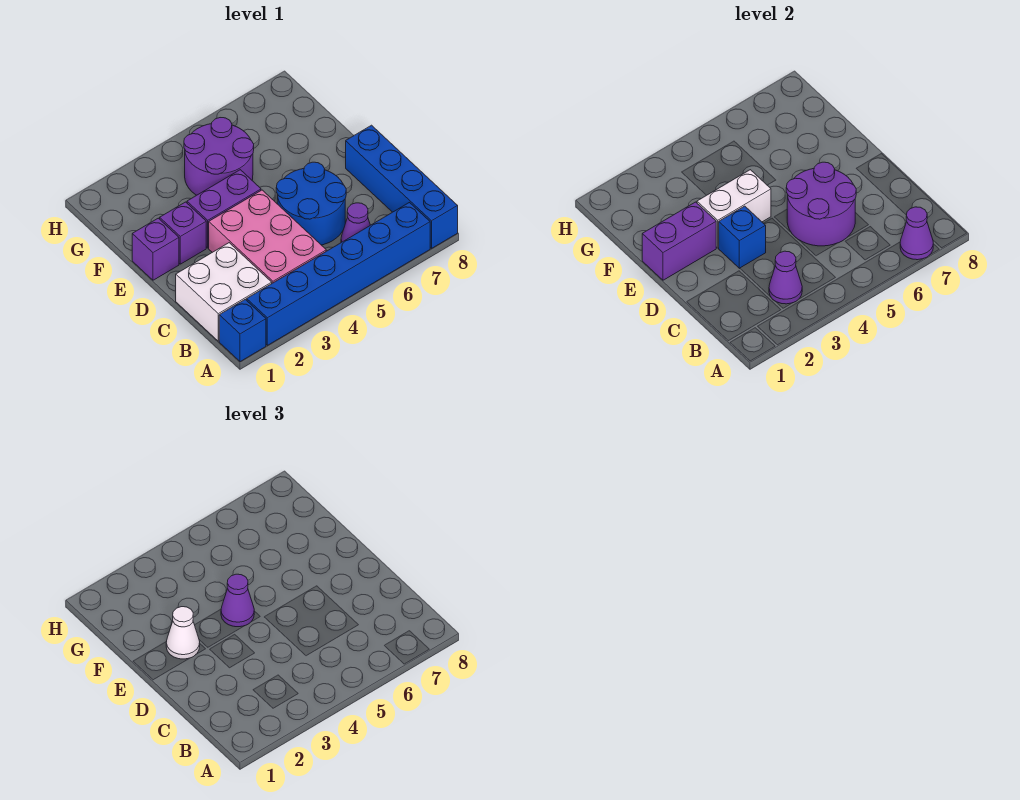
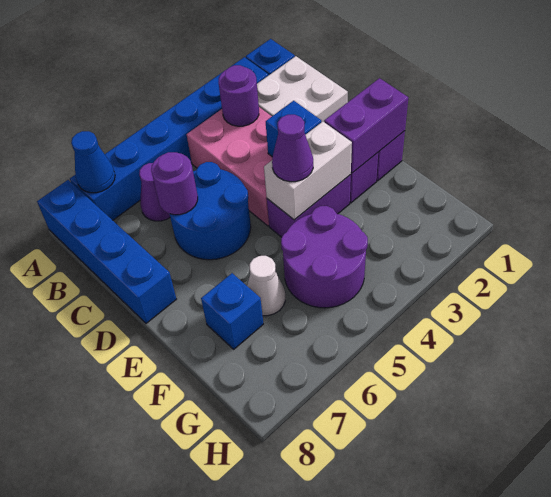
purple cone A7 level 2 -> blue cone A7 level 2
purple cone B3 level 2 -> purple round brick B3 level 2
purple round brick C5:D6 level 2 -> purple round brick C6 level 2
white cone E2 level 3 -> white cone F6 level 1
none -> blue brick F7 level 1

